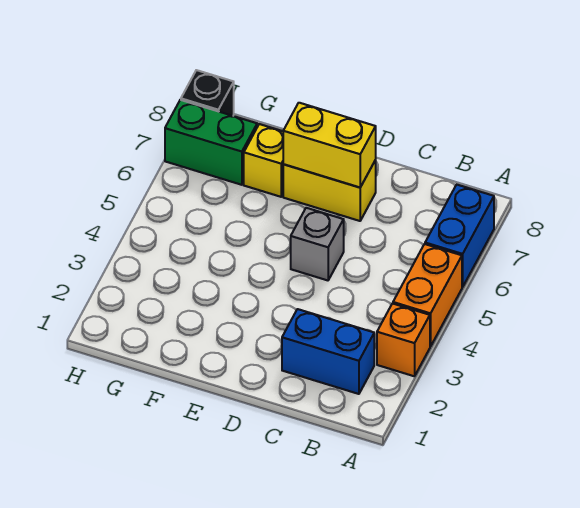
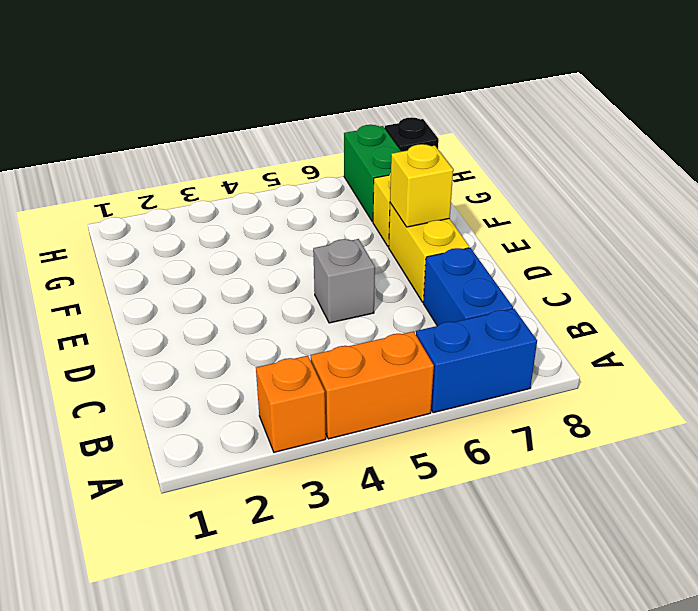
blue brick B2:C2 level 1 -> blue brick B7:C7 level 1
yellow brick D7:E7 level 2 -> yellow brick E7 level 2

